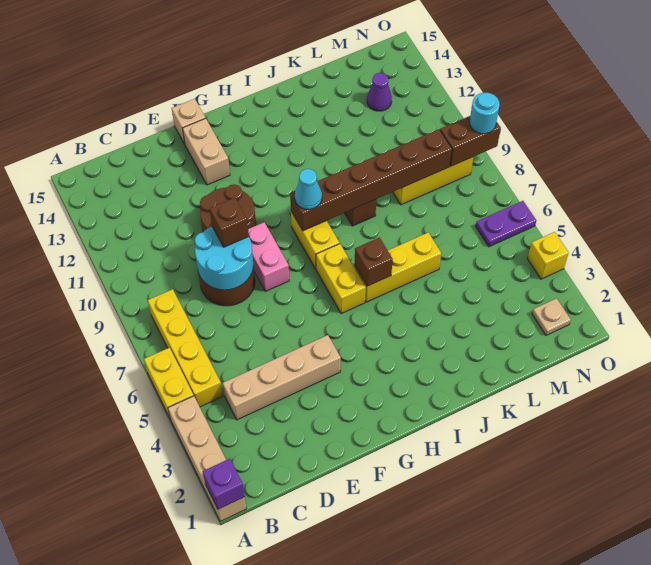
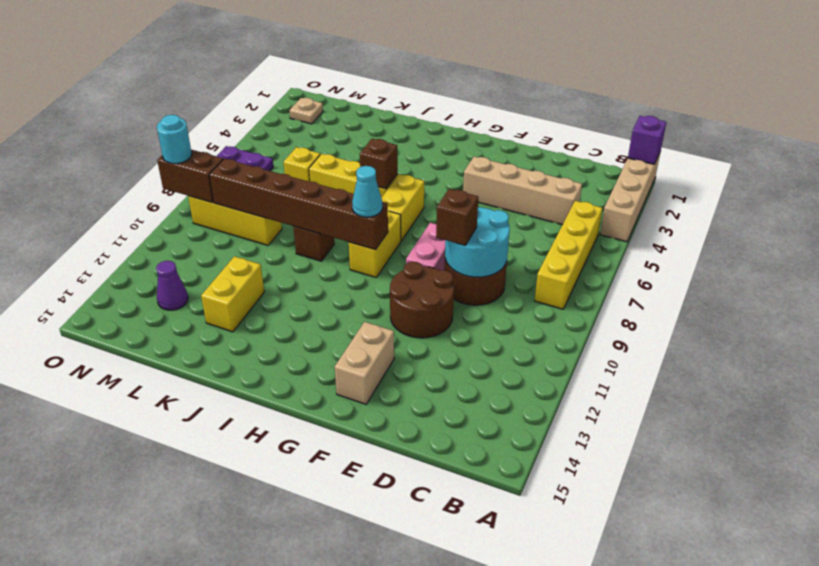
yellow brick A5:A6 level 1 -> yellow brick K12:K13 level 1
tan brick F15 level 1 -> none
yellow brick O4 level 1 -> yellow brick L6 level 1

